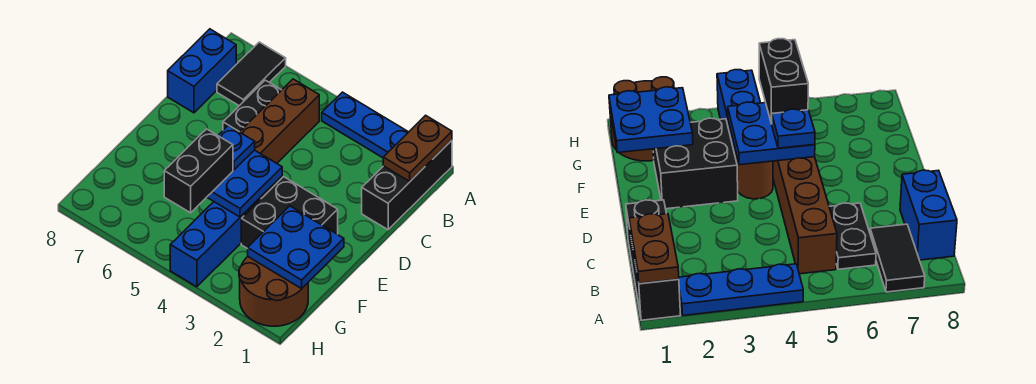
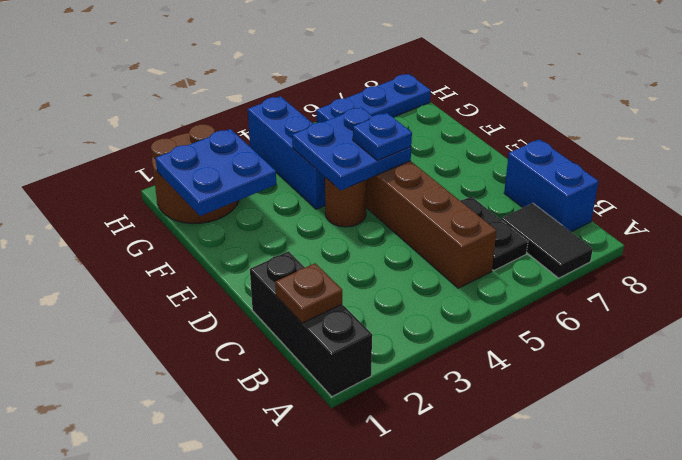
brown plate A1:B1 level 2 -> brown plate B1 level 2
blue plate A2:A4 level 1 -> blue plate H6:H8 level 1
black brick E2:F3 level 1 -> none
black brick F5:G5 level 3 -> none

